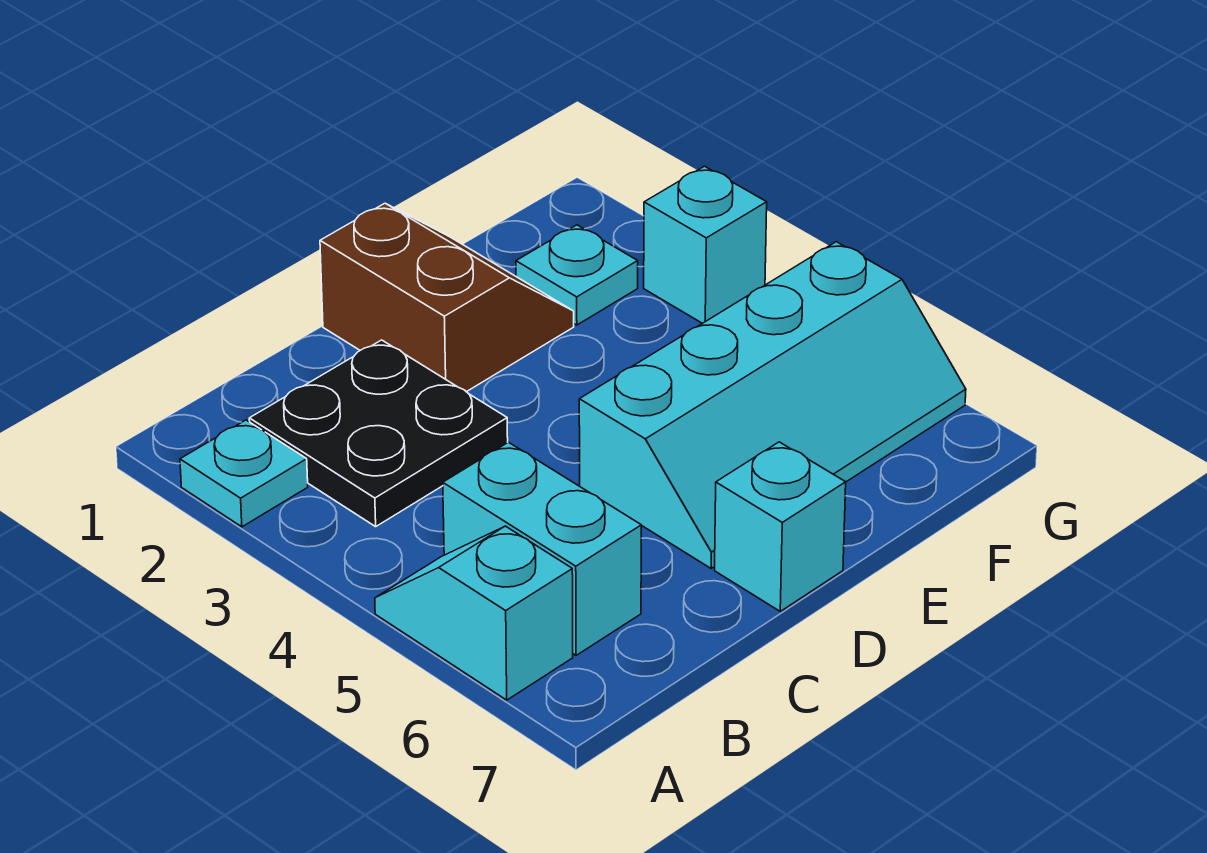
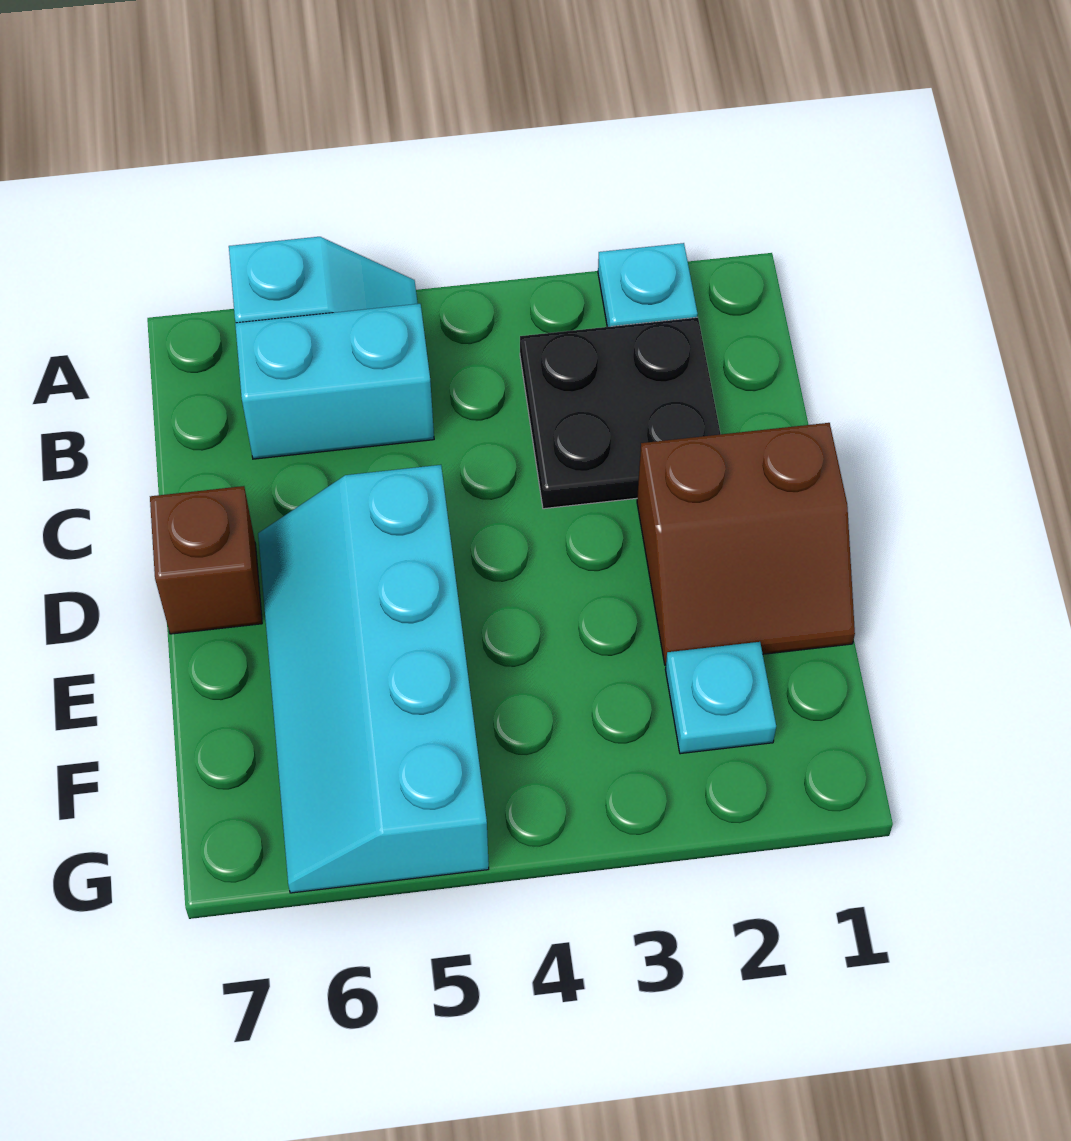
cyan brick D7 level 1 -> brown brick D7 level 1
cyan brick G3 level 1 -> none

